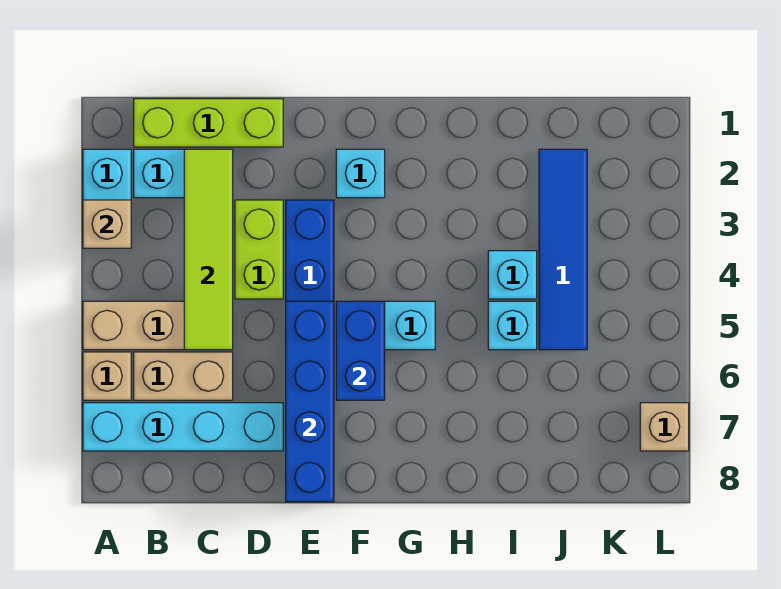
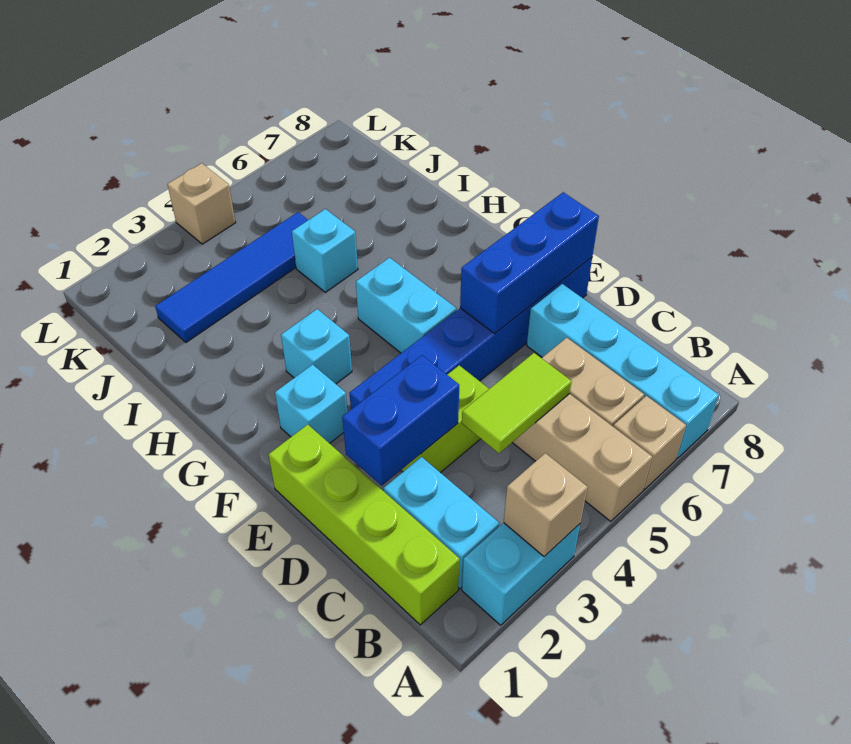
lime brick B1:D1 level 1 -> lime brick B1:E1 level 1
lime tile C2:C5 level 2 -> lime tile C4:C5 level 2
blue brick E5:E8 level 2 -> blue brick E6:E8 level 2
blue brick F5:F6 level 2 -> blue brick D2:D3 level 2
cyan brick I4 level 1 -> cyan brick G3 level 1
tan brick L7 level 1 -> tan brick L4 level 1

